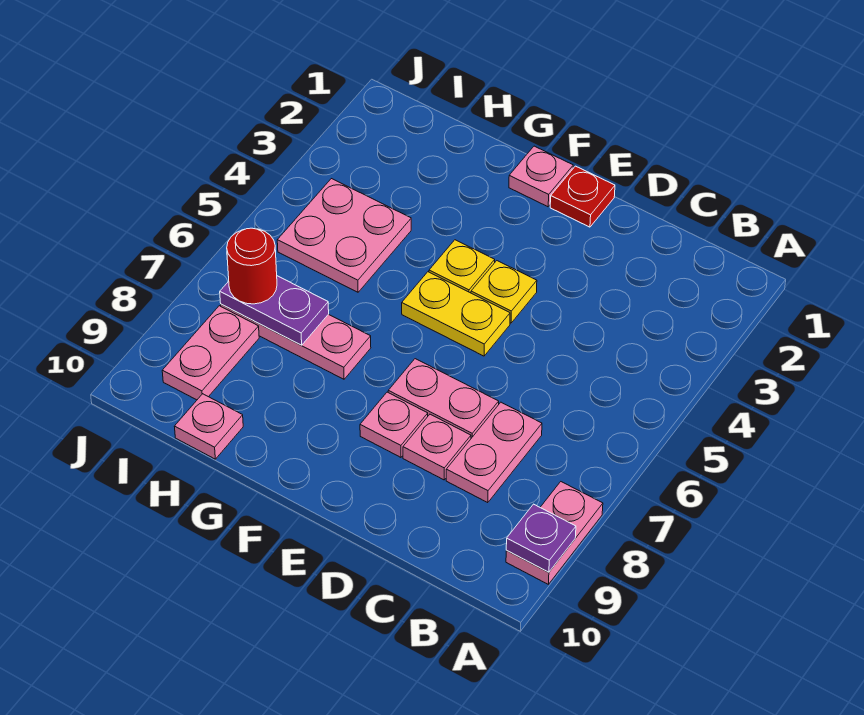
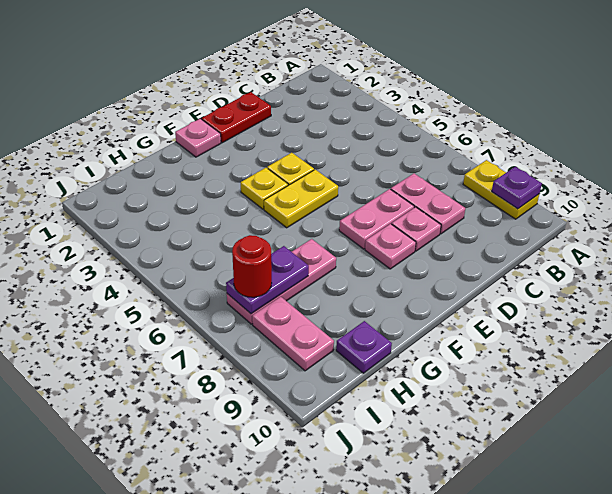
pink plate A8:A9 level 1 -> yellow plate A8:A9 level 1
red plate E1 level 1 -> red plate D1:E1 level 1
pink plate H4:I5 level 1 -> none
pink plate H10 level 1 -> purple plate H10 level 1

